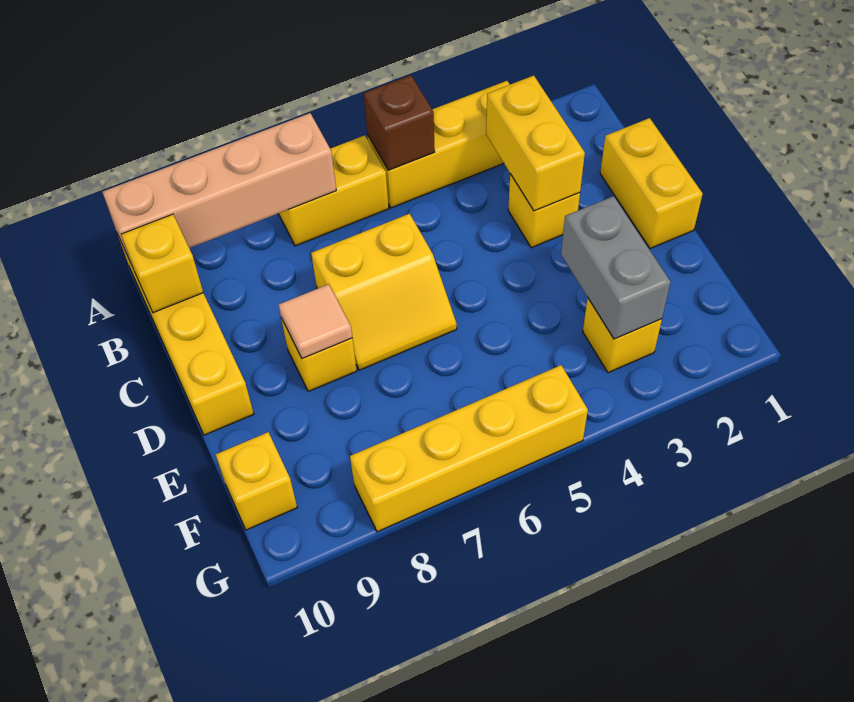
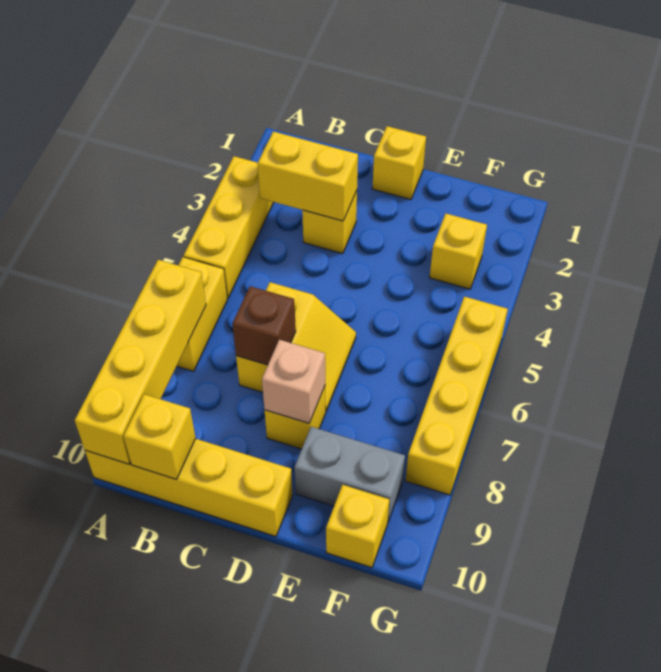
brown brick A5 level 2 -> brown brick C7 level 2
tan brick A7:A10 level 2 -> yellow brick A7:A10 level 2
yellow brick C1:D1 level 1 -> yellow brick D1 level 1
tan tile D8 level 2 -> tan brick D8 level 2
grey brick E3:F3 level 2 -> grey brick E9:F9 level 1

